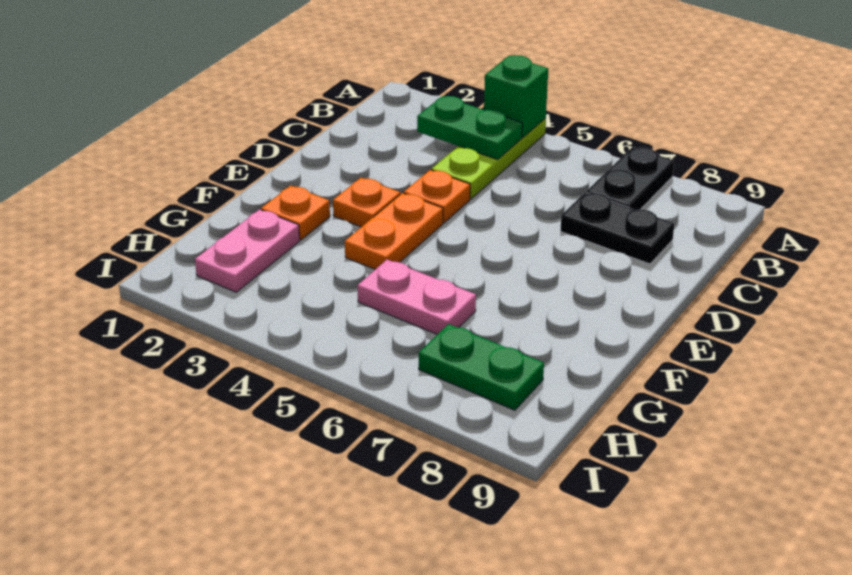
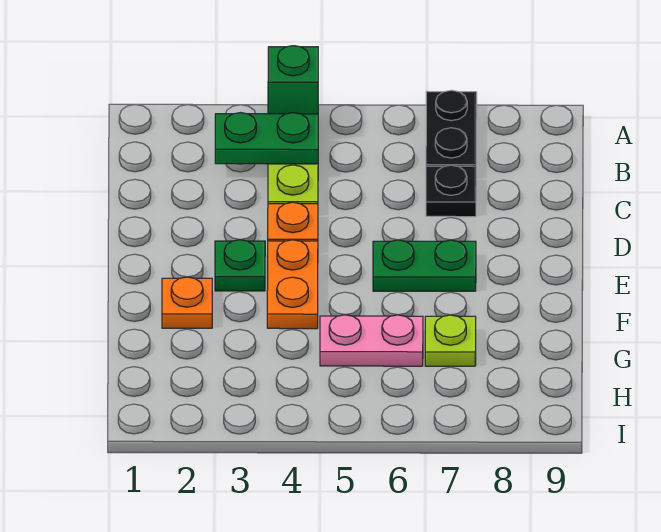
black plate C7:C8 level 1 -> black plate C7 level 1
orange plate E3 level 1 -> green plate E3 level 1
pink plate G2:H2 level 1 -> none
none -> lime plate G7 level 1
green plate H7:H8 level 1 -> green plate E6:E7 level 1

